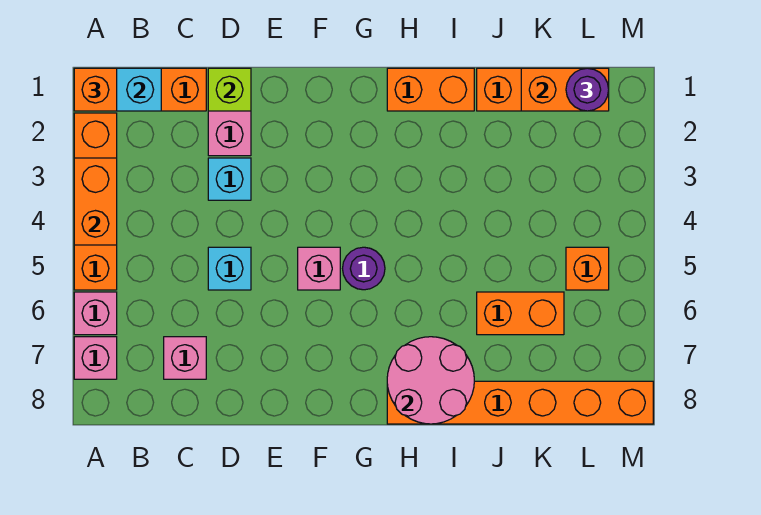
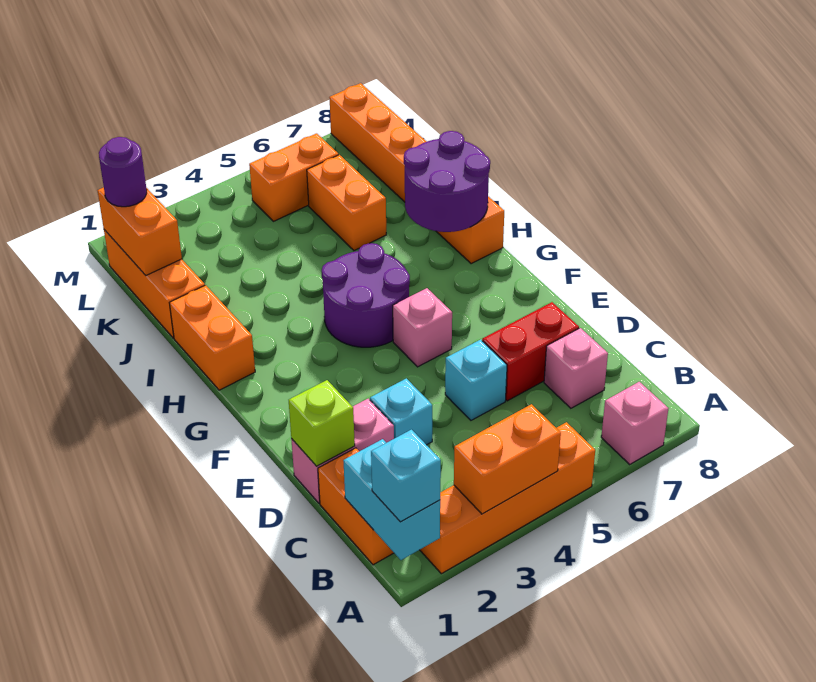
orange brick A1 level 3 -> cyan brick A1 level 3
pink brick A6 level 1 -> none
none -> red brick D6:D7 level 1
purple round brick G5 level 1 -> purple round brick G4:H5 level 1
pink round brick H7:I8 level 2 -> purple round brick H7:I8 level 2
orange brick L5 level 1 -> orange brick L5:L6 level 1

